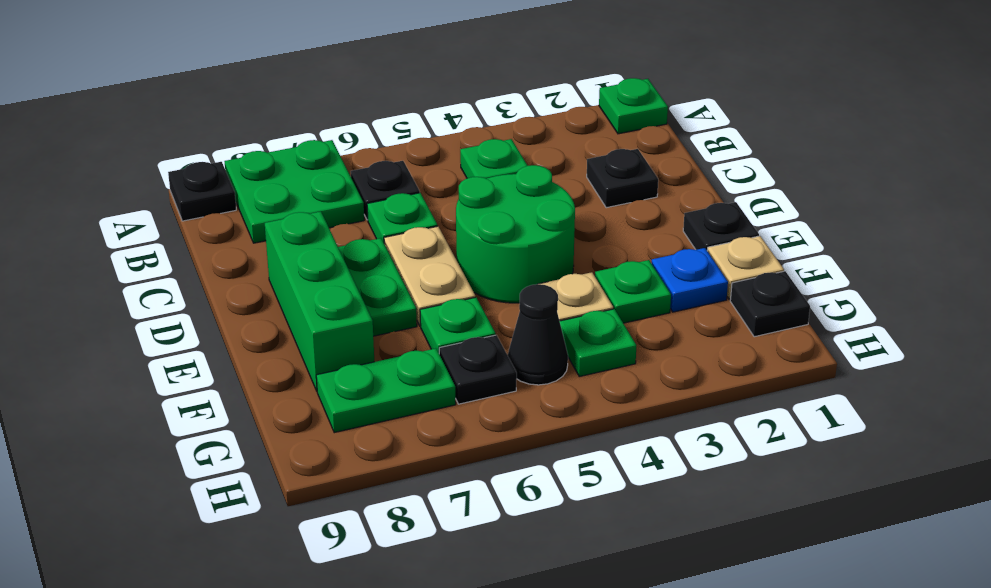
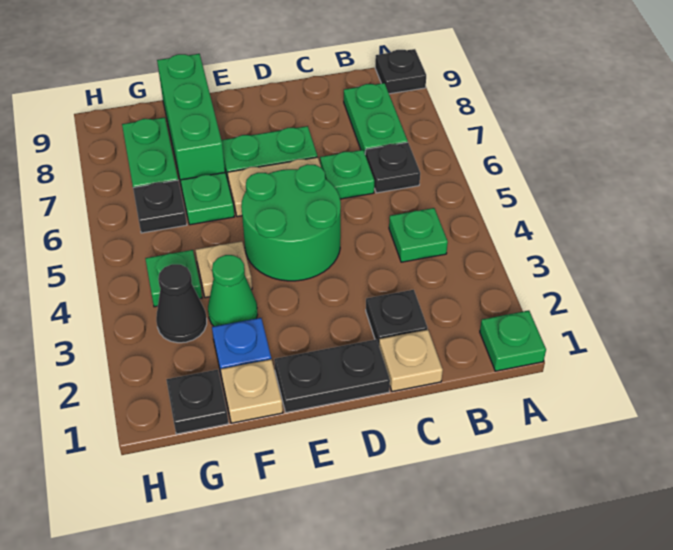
green plate A7:B8 level 1 -> green plate B7:B8 level 1
none -> tan plate C1 level 1
green brick D8:F8 level 1 -> green brick F7:F9 level 1
black plate E1 level 1 -> black plate D1:E1 level 1
green plate F3 level 1 -> green cone F3 level 1
black cone G5 level 1 -> black cone G3 level 1

